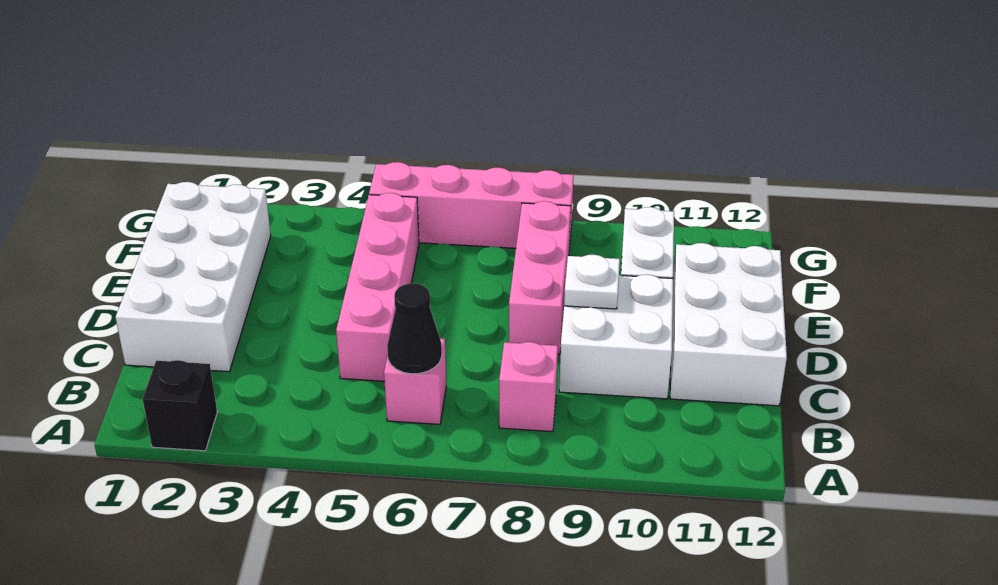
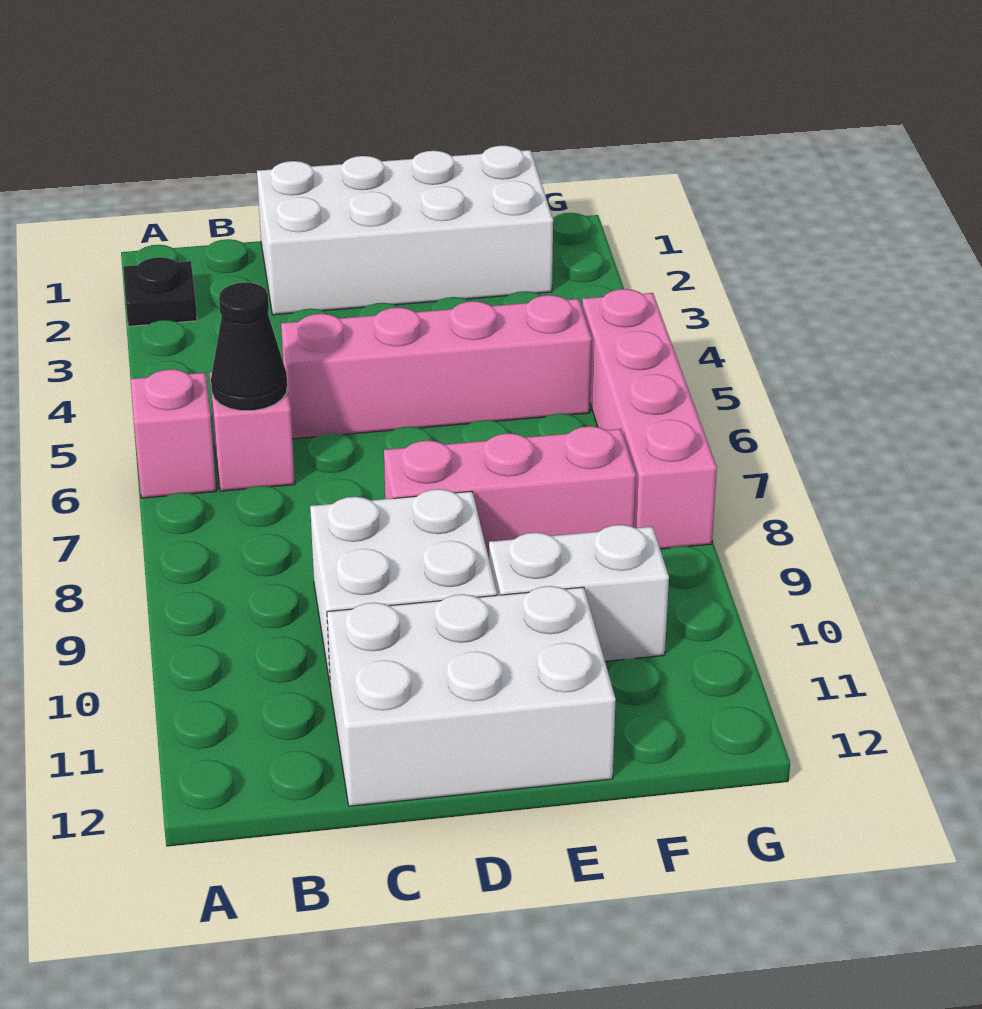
black brick A2 level 1 -> black plate A2 level 1
pink brick B8 level 1 -> pink brick A6 level 1
white plate D9 level 2 -> none

